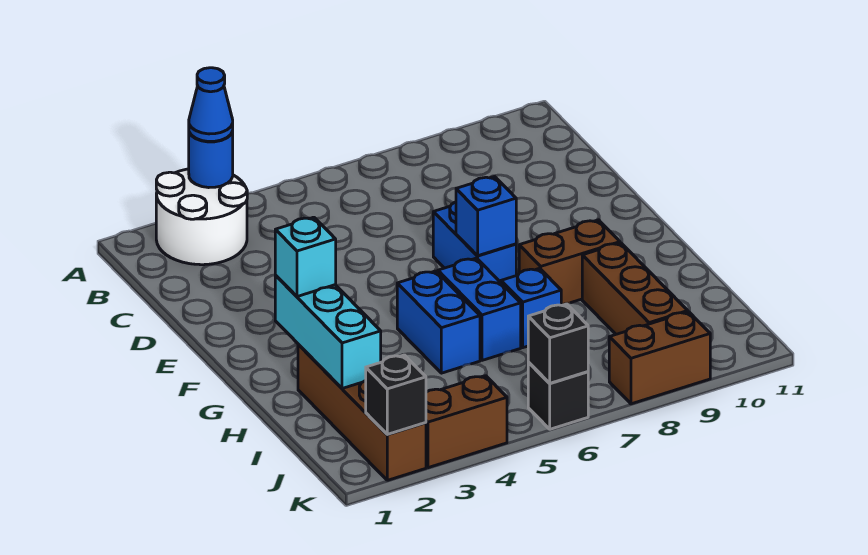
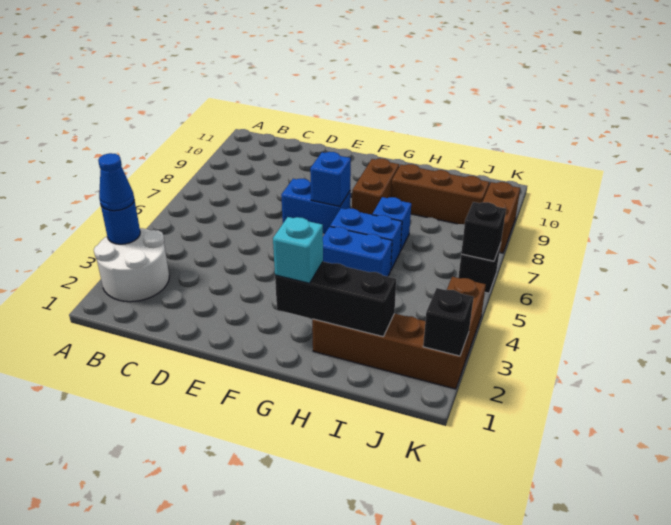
cyan brick G2:I2 level 2 -> black brick G2:I2 level 2

